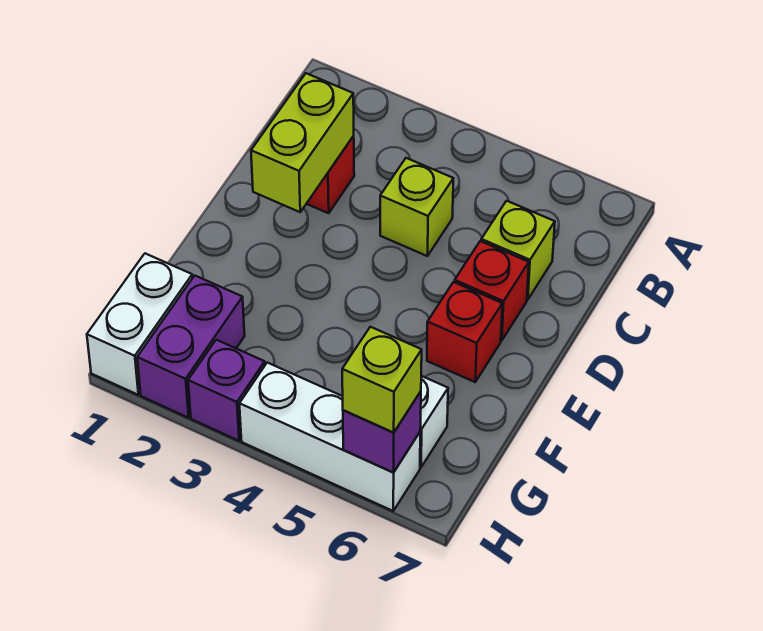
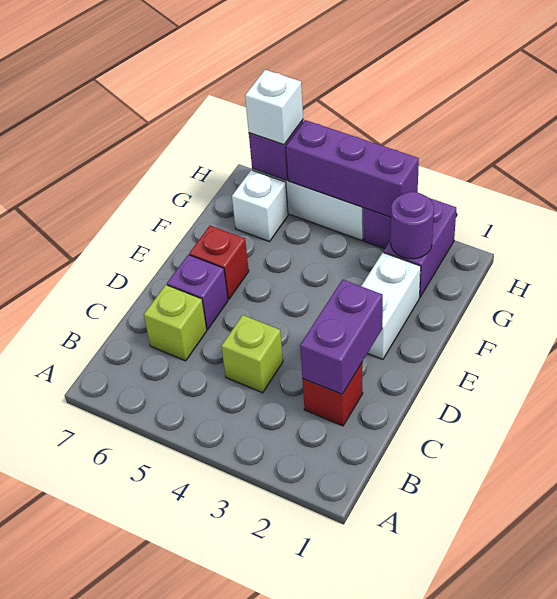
lime brick C2:D2 level 2 -> purple brick C2:D2 level 2
red brick D6 level 1 -> purple brick D6 level 1
white brick G1:H1 level 1 -> white brick E2:F2 level 1
none -> purple round brick G2 level 2
none -> purple brick H3:H5 level 2
lime brick H6 level 3 -> white brick H6 level 3

